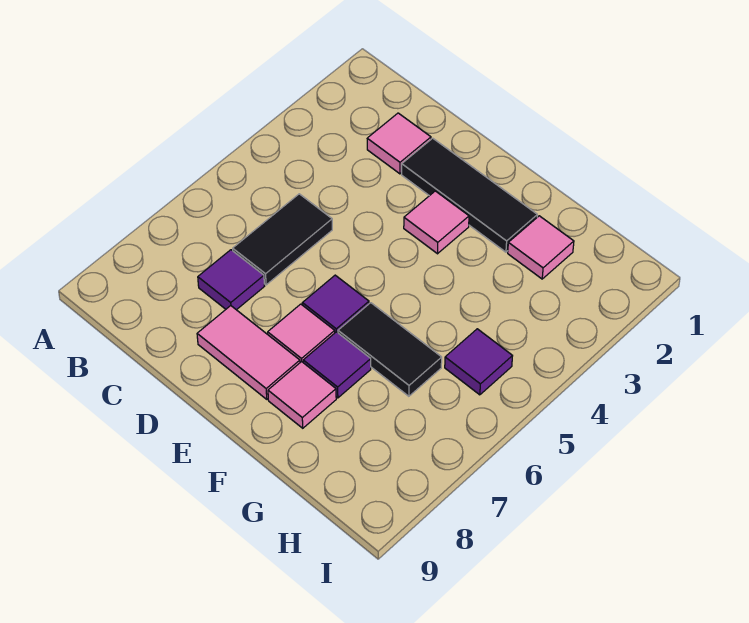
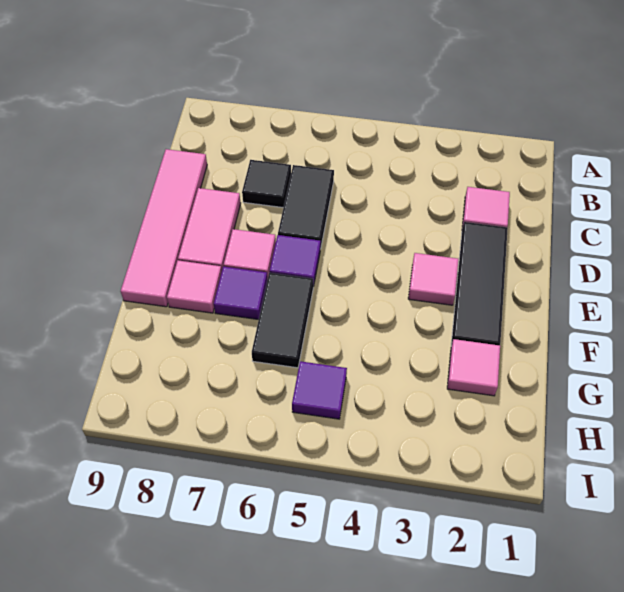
black tile C5:C6 level 1 -> black tile C6:D6 level 1
purple tile C7 level 1 -> black tile C7 level 1
none -> pink tile C9:F9 level 1

